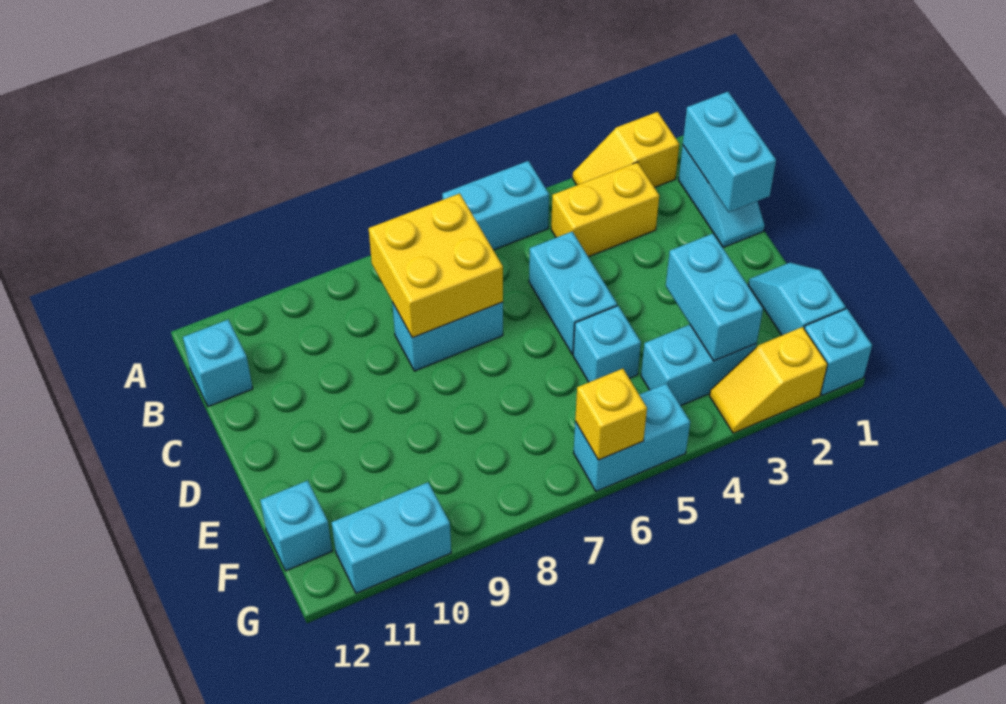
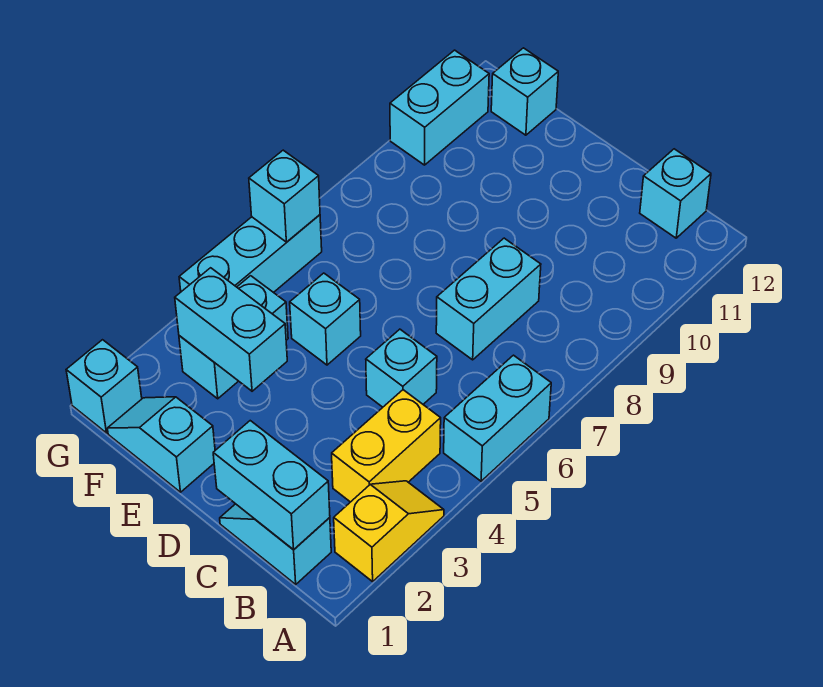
yellow brick B7:C8 level 2 -> none
cyan brick C5:D5 level 1 -> cyan brick C5 level 1
cyan slope E1:F1 level 1 top F -> cyan slope E1:F1 level 1 top E
yellow slope G2:G3 level 1 top 2 -> none
cyan brick G5:G6 level 1 -> cyan brick G4:G6 level 1
yellow brick G6 level 2 -> cyan brick G6 level 2

